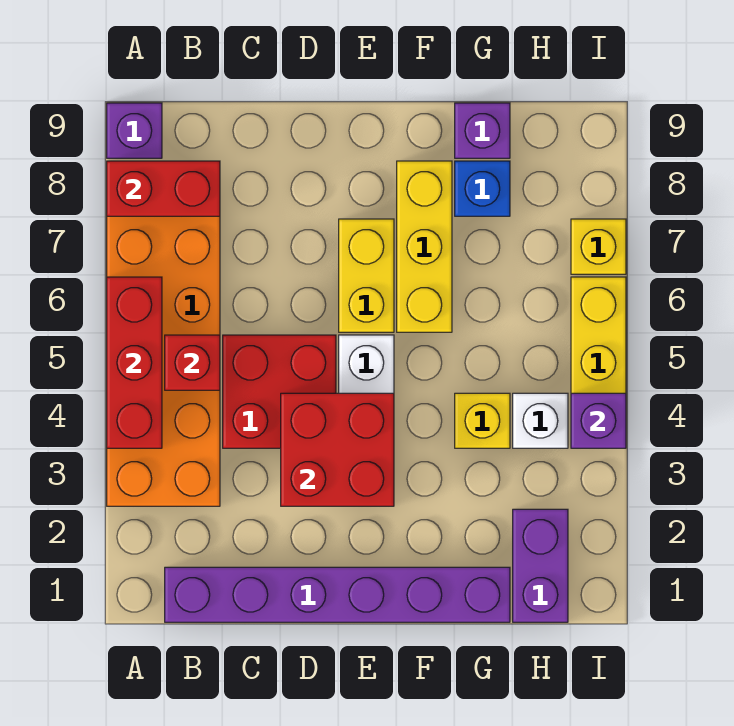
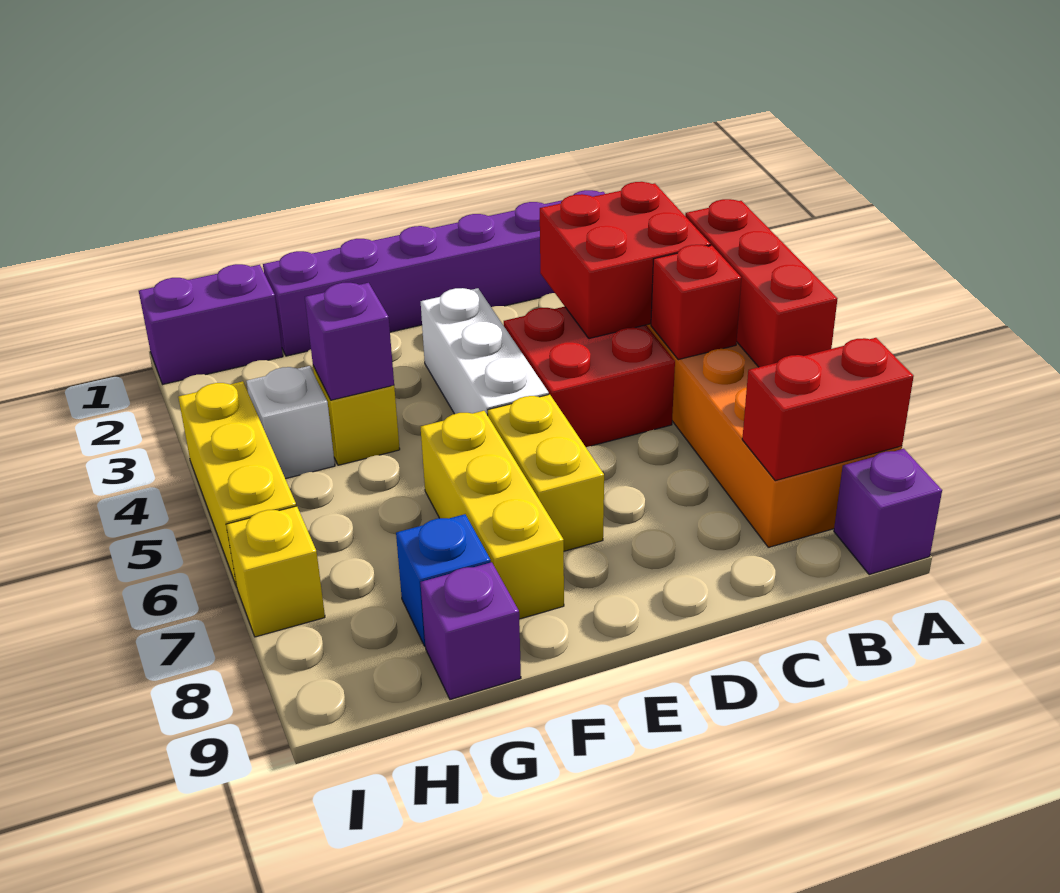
red brick D3:E4 level 2 -> red brick B3:C4 level 2
purple brick H1:H2 level 1 -> purple brick H1:I1 level 1
purple brick I4 level 2 -> purple brick G4 level 2

